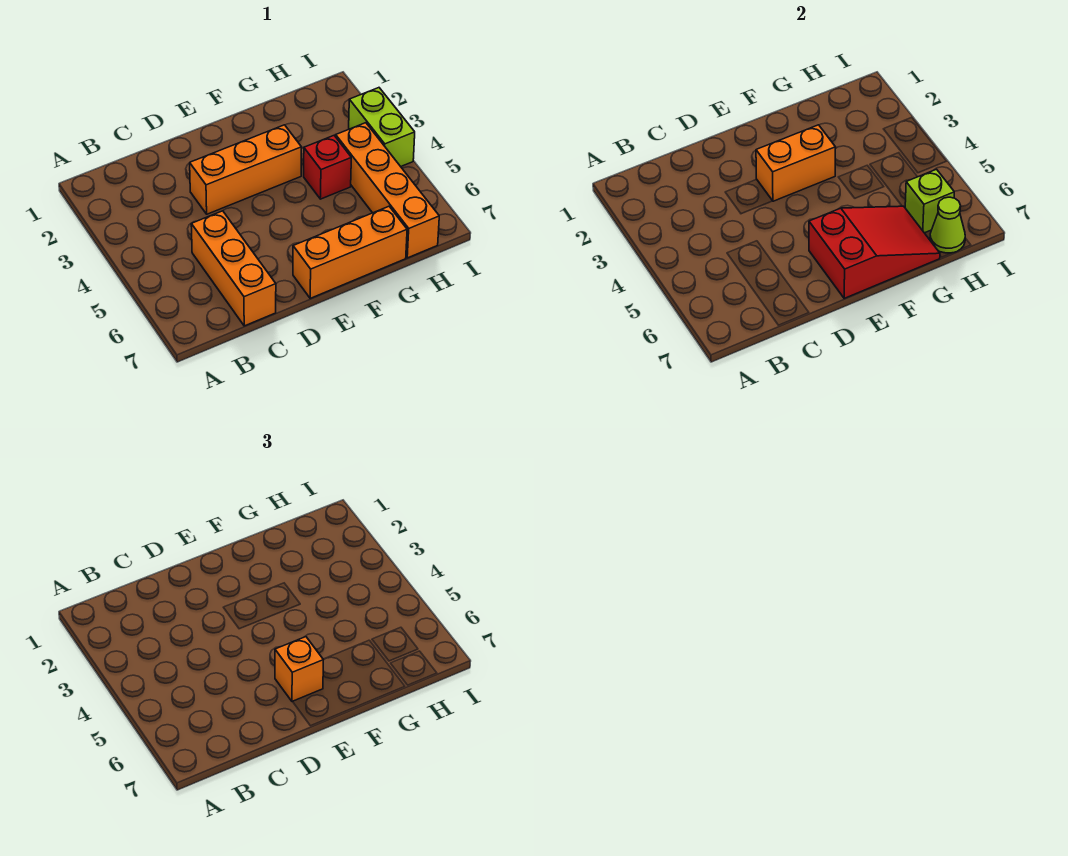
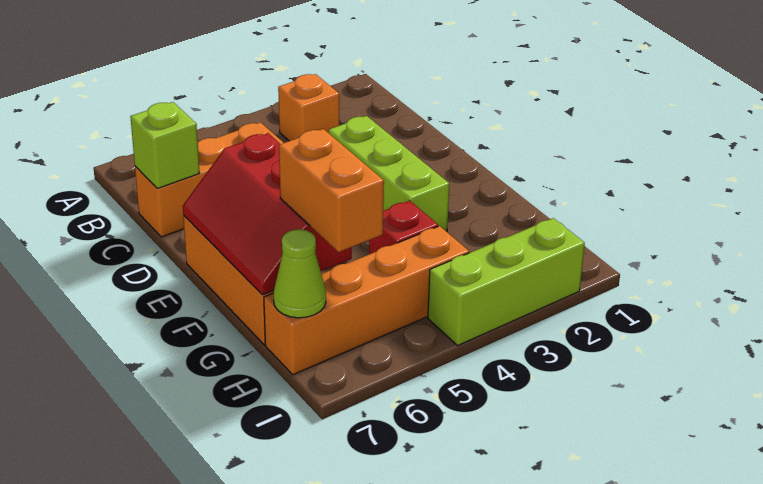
orange brick D3:F3 level 1 -> lime brick D3:F3 level 1
orange brick E3:F3 level 2 -> orange brick G6:H6 level 3
red slope E6:G7 level 2 top E -> red slope E6:G7 level 2 top 6
orange brick E6 level 3 -> orange brick B3 level 1
lime brick H6 level 2 -> lime brick C7 level 2
lime brick I3:I4 level 1 -> lime brick I2:I4 level 1

